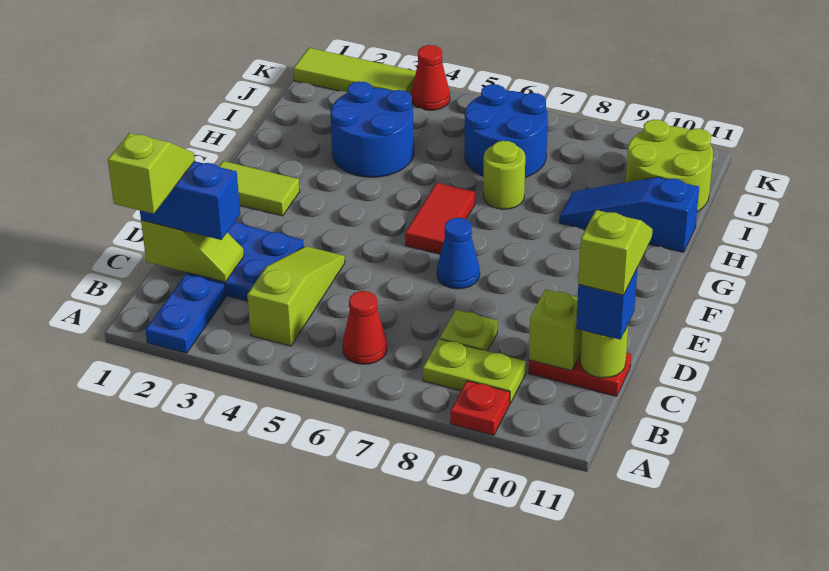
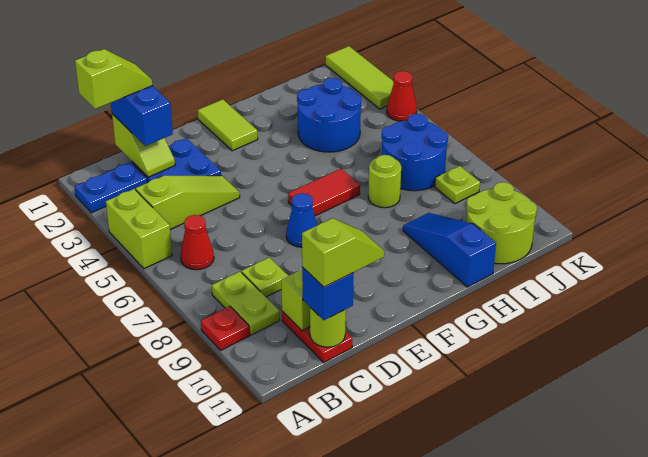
none -> lime brick A4:A5 level 1
none -> lime plate J8 level 1

